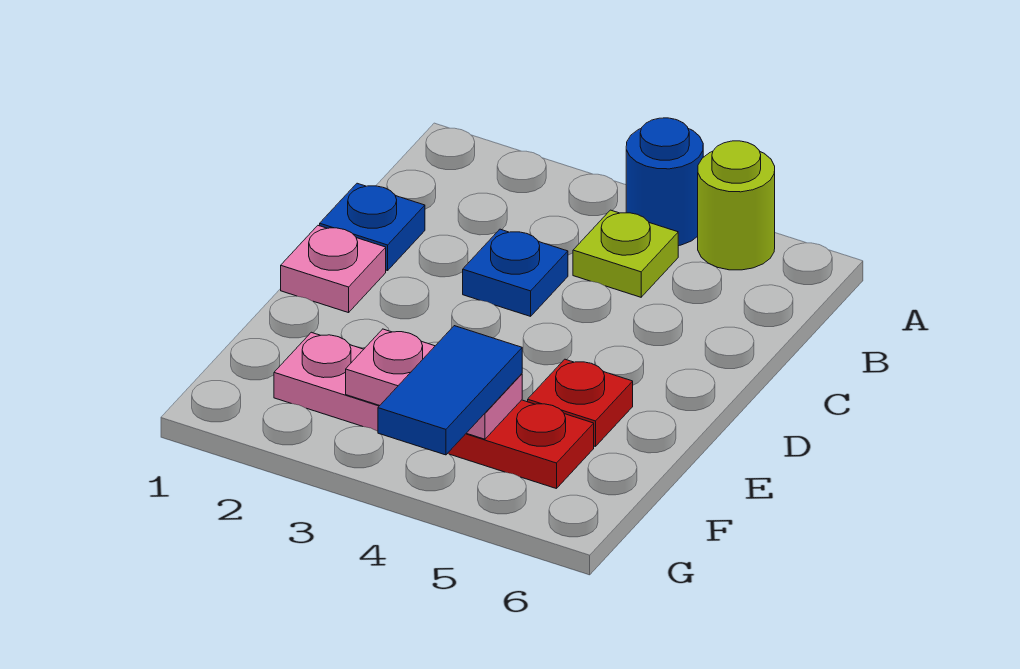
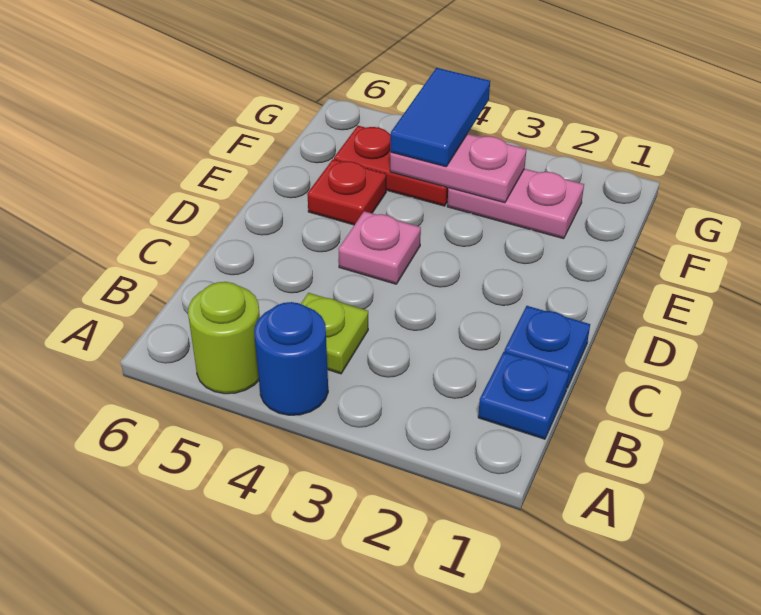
blue plate C3 level 1 -> blue plate B1 level 1
pink plate D1 level 1 -> pink plate D4 level 1

